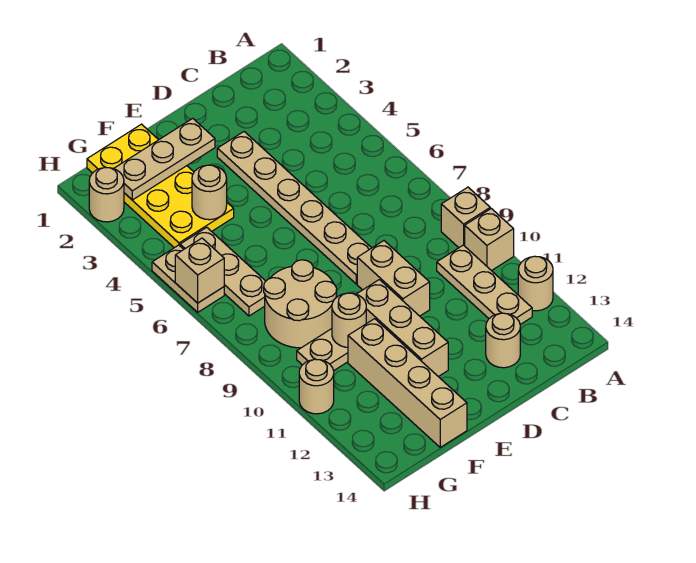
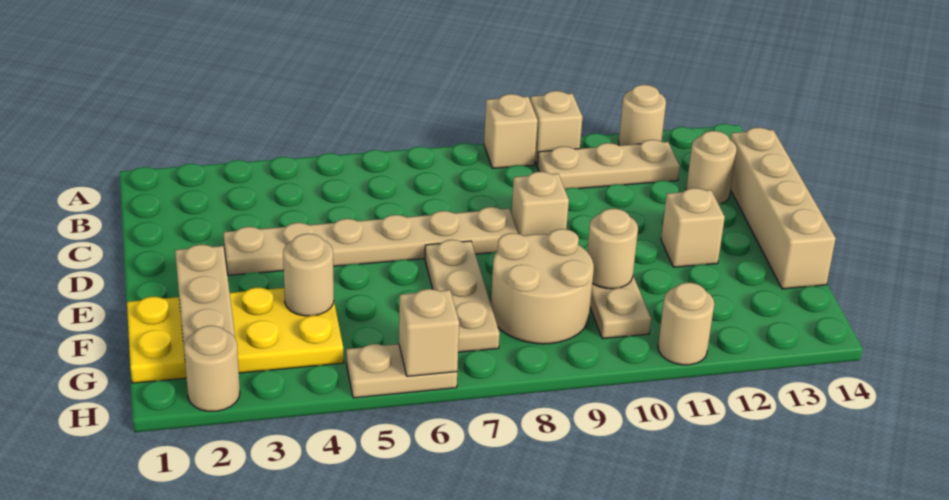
tan brick D9:D10 level 1 -> tan brick D9 level 1
tan brick E10:E12 level 1 -> tan brick E12 level 1
tan brick F11:F14 level 1 -> tan brick C14:F14 level 1
tan plate G5:G7 level 1 -> tan plate E7:G7 level 1

